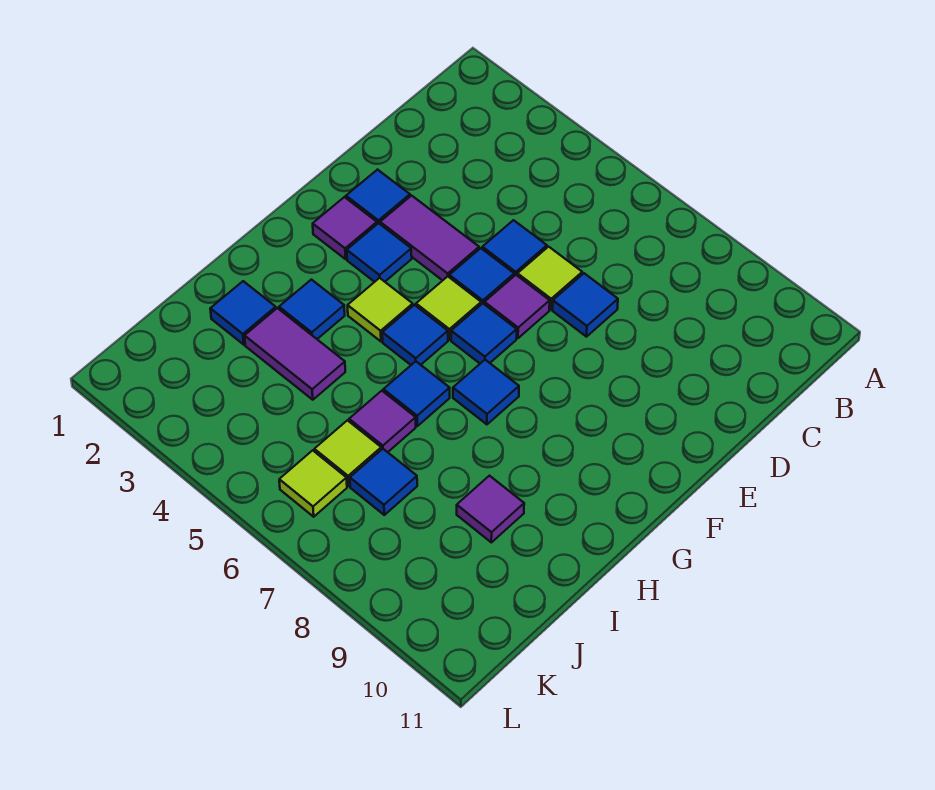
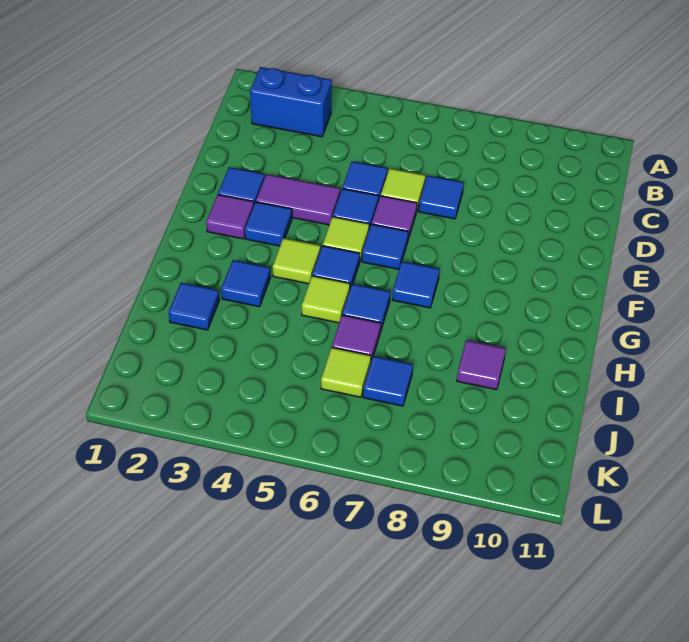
none -> blue brick B2:B3 level 1
purple tile I3:I4 level 1 -> none
lime tile K6 level 1 -> lime tile H5 level 1

